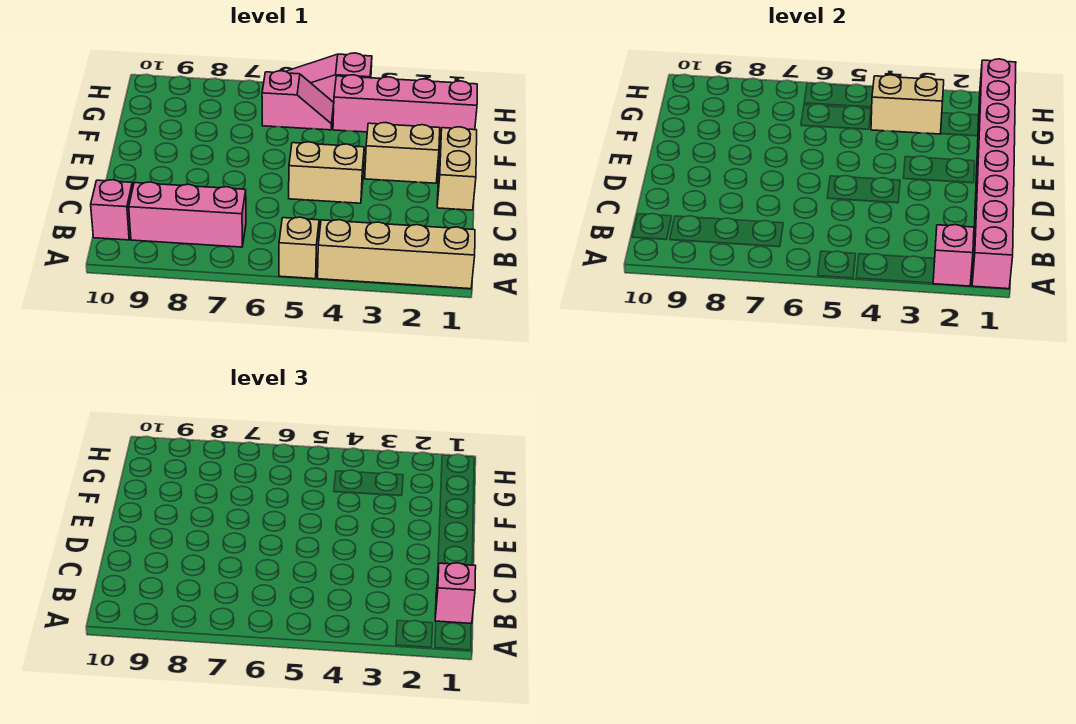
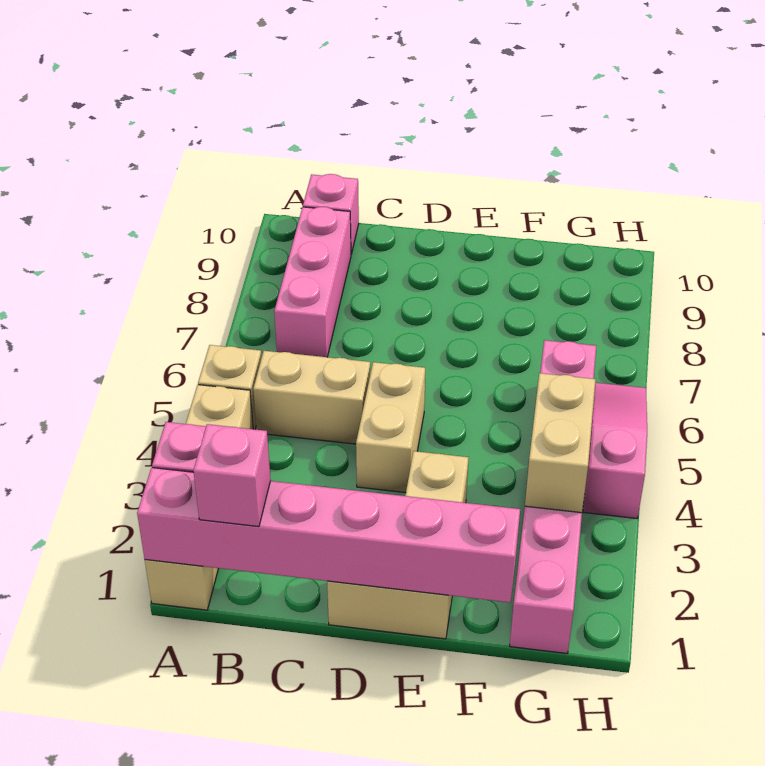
pink brick A1:H1 level 2 -> pink brick A1:F1 level 2
none -> tan brick B5:C5 level 1

